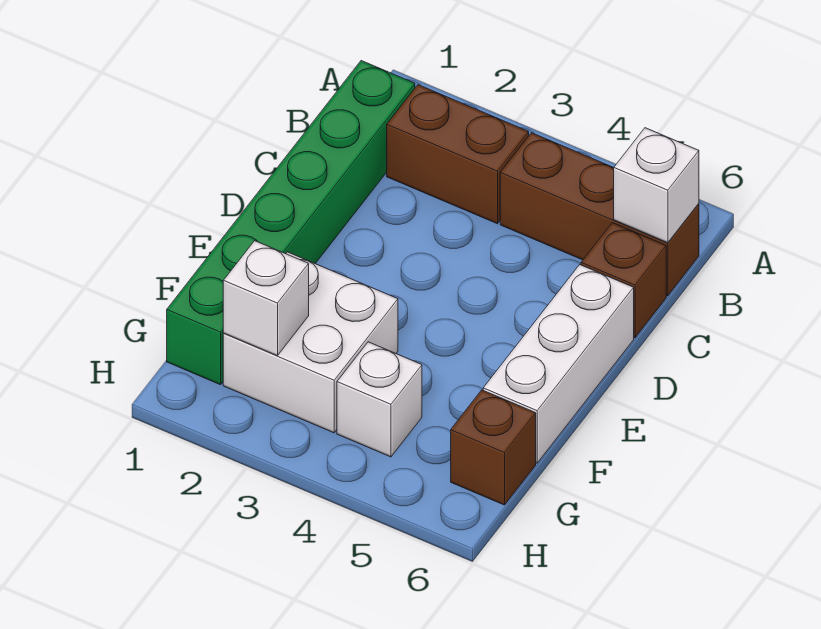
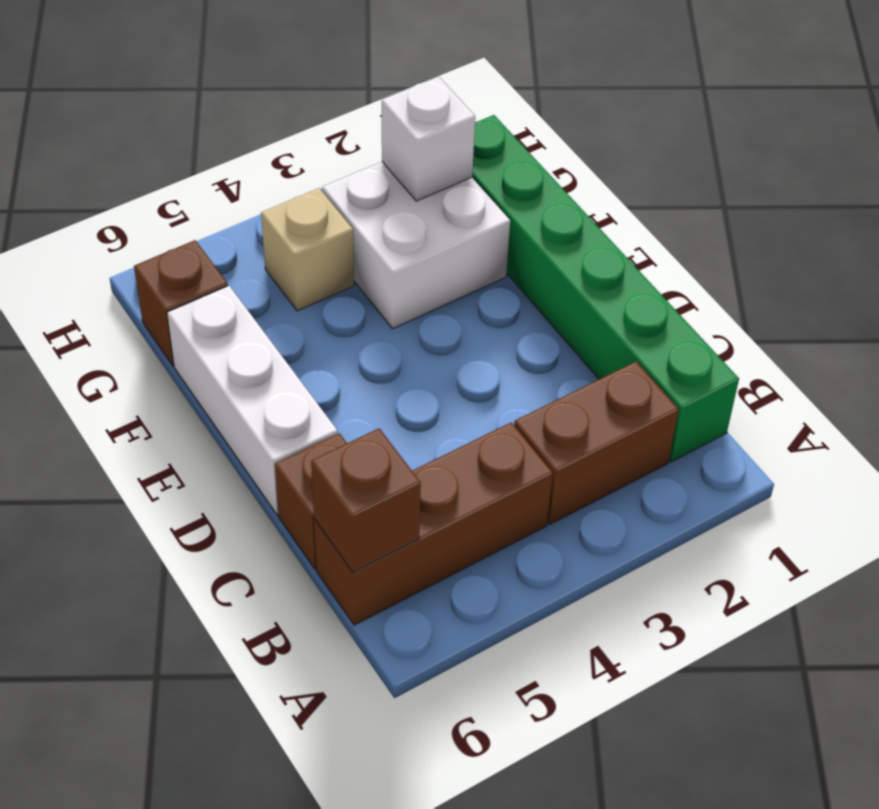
white brick B6 level 2 -> brown brick B6 level 2
white brick G4 level 1 -> tan brick G4 level 1

